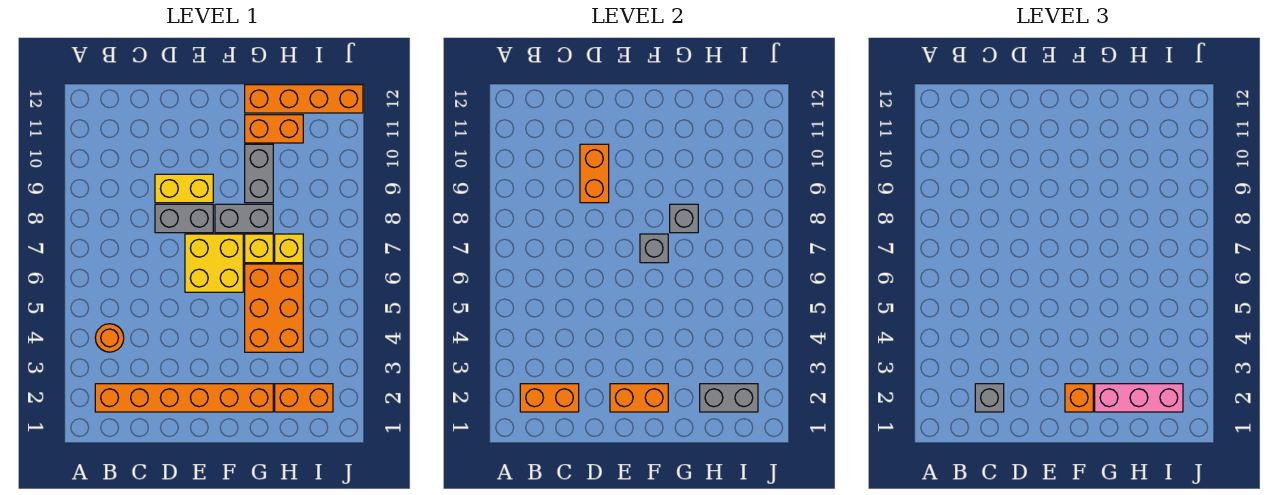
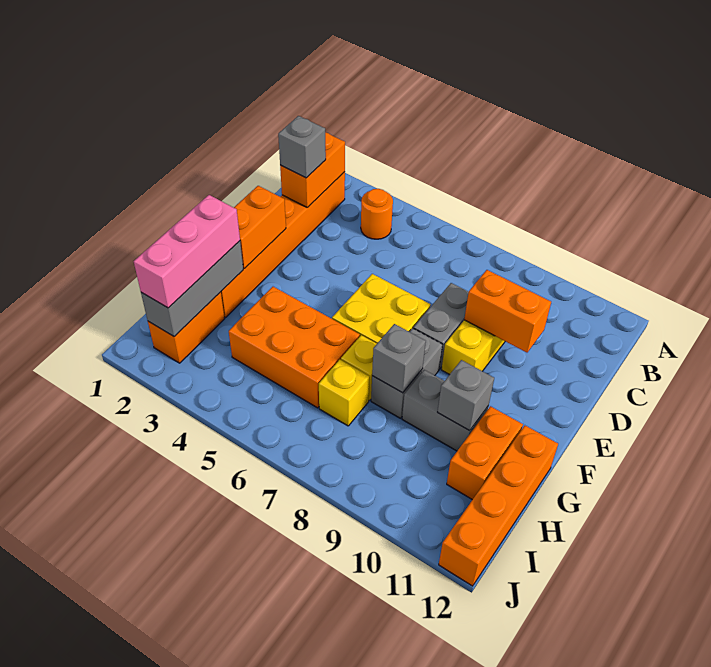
orange brick F2 level 3 -> none
grey brick F7 level 2 -> grey brick G10 level 2
grey brick H2:I2 level 2 -> grey brick G2:I2 level 2

